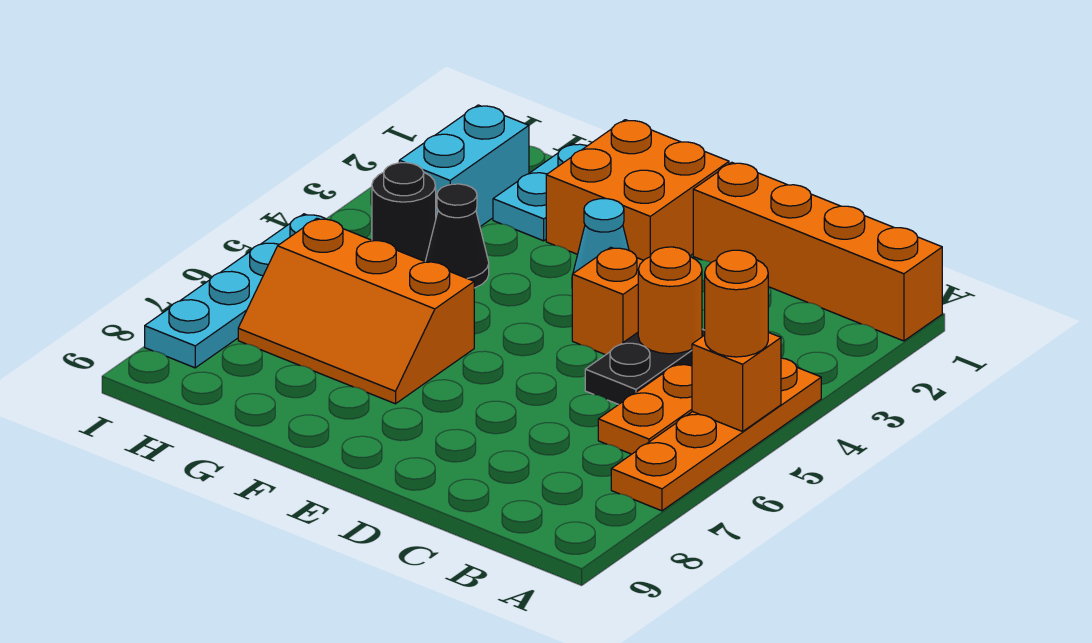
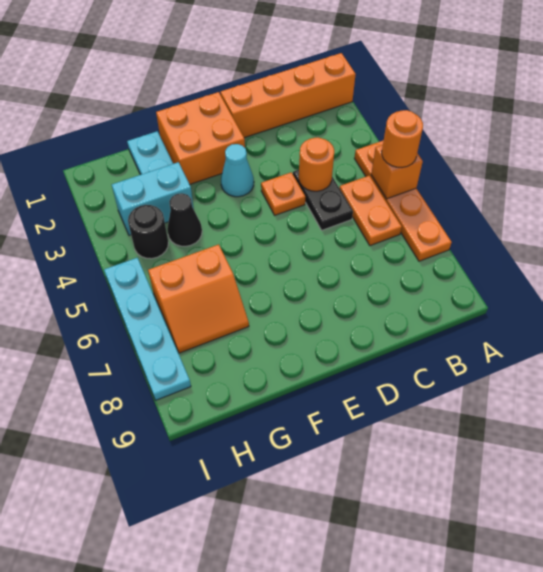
orange brick D4 level 1 -> orange plate D4 level 1
orange slope F6:H7 level 1 top 6 -> orange slope G6:H7 level 1 top 6
cyan brick H2:H3 level 1 -> cyan brick G3:H3 level 1

